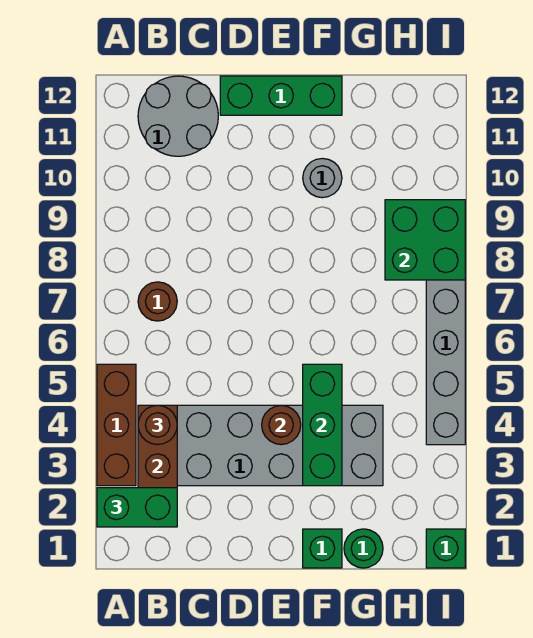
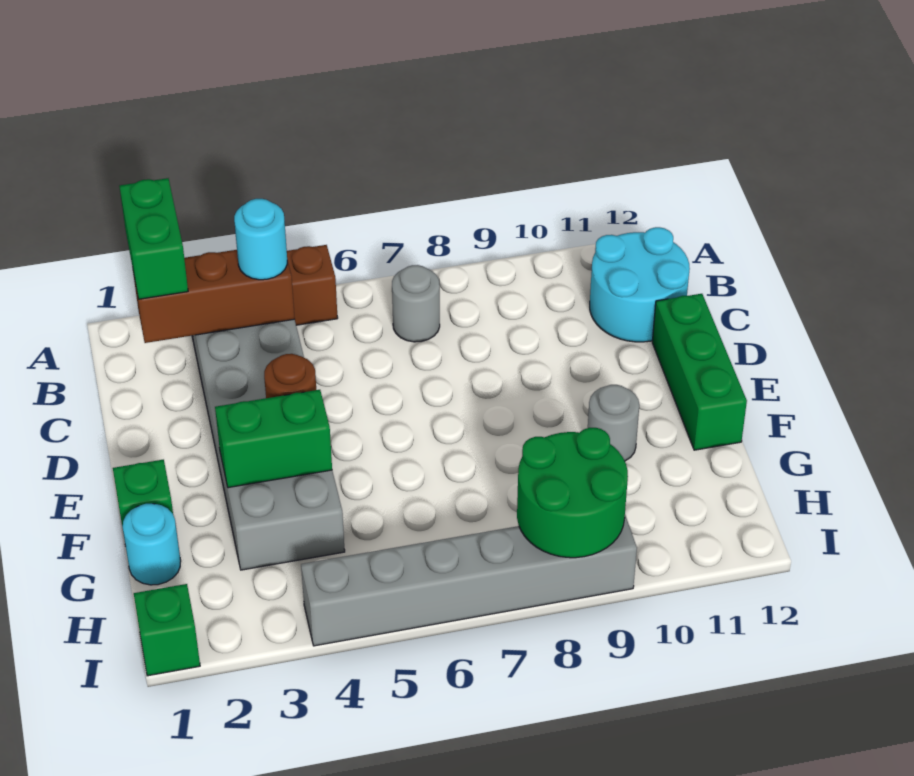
brown round brick B4 level 3 -> cyan round brick B4 level 3
brown round brick B7 level 1 -> grey round brick B7 level 1
grey round brick B11:C12 level 1 -> cyan round brick B11:C12 level 1
green brick F3:F5 level 2 -> green brick F3:F4 level 2
green round brick G1 level 1 -> cyan round brick G1 level 1
green brick H8:I9 level 2 -> green round brick H8:I9 level 2

